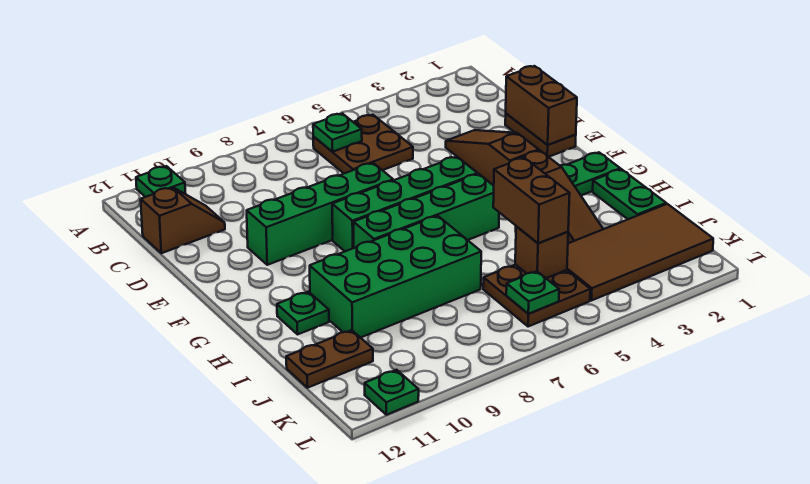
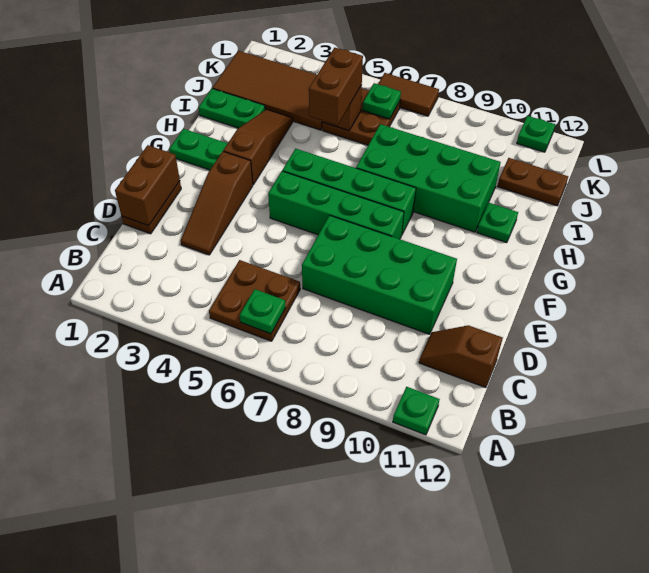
green brick E7:E10 level 1 -> green brick D7:E10 level 1
green plate H1:I1 level 1 -> green plate I1:I2 level 1
none -> brown tile L6:L7 level 1

